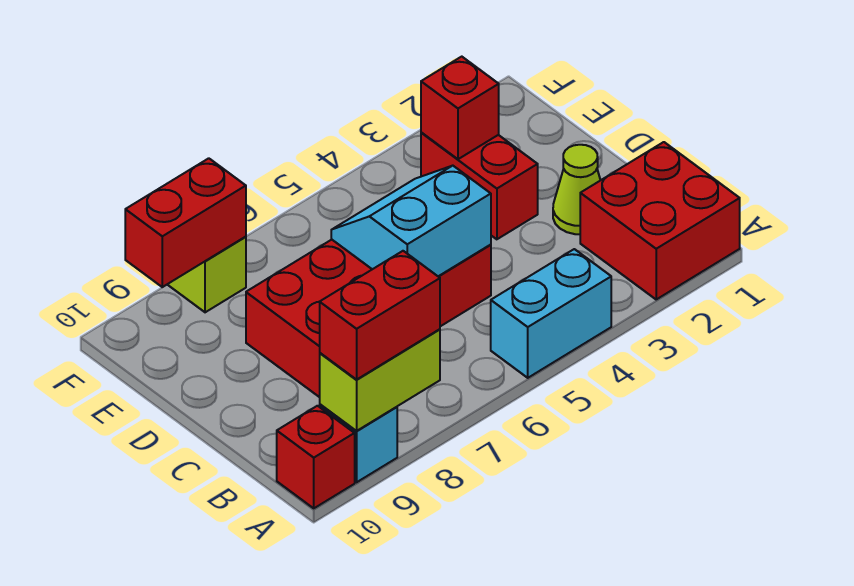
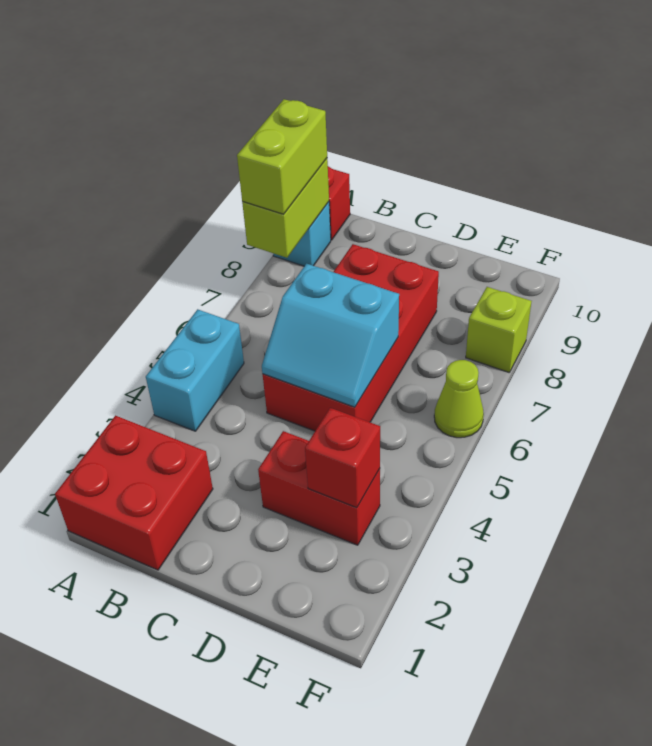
red brick A8:A9 level 3 -> lime brick A8:A9 level 3
lime cone C2 level 1 -> lime cone F6 level 1
cyan slope C5:D6 level 2 top C -> cyan slope C5:D6 level 2 top 6
red brick F8:F9 level 2 -> none

